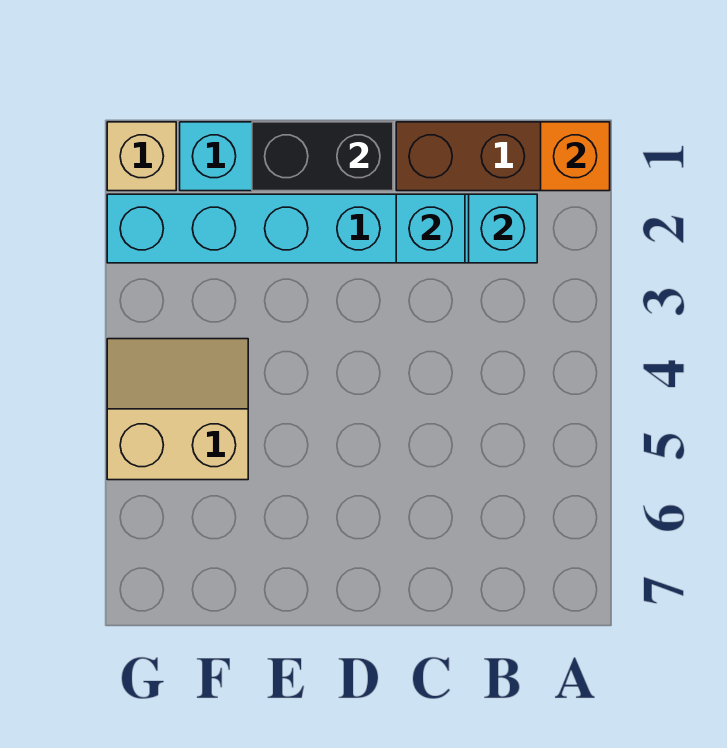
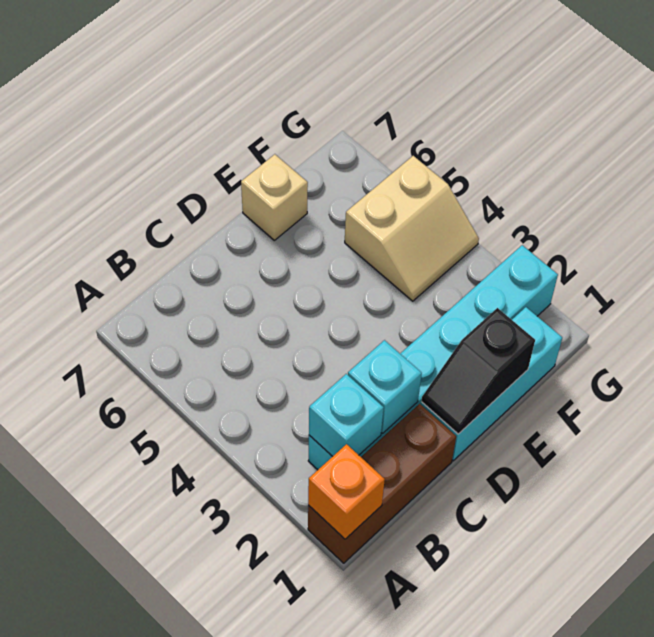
black brick D1:E1 level 2 -> black slope D1:E1 level 2 top E
tan brick G1 level 1 -> tan brick E7 level 1

